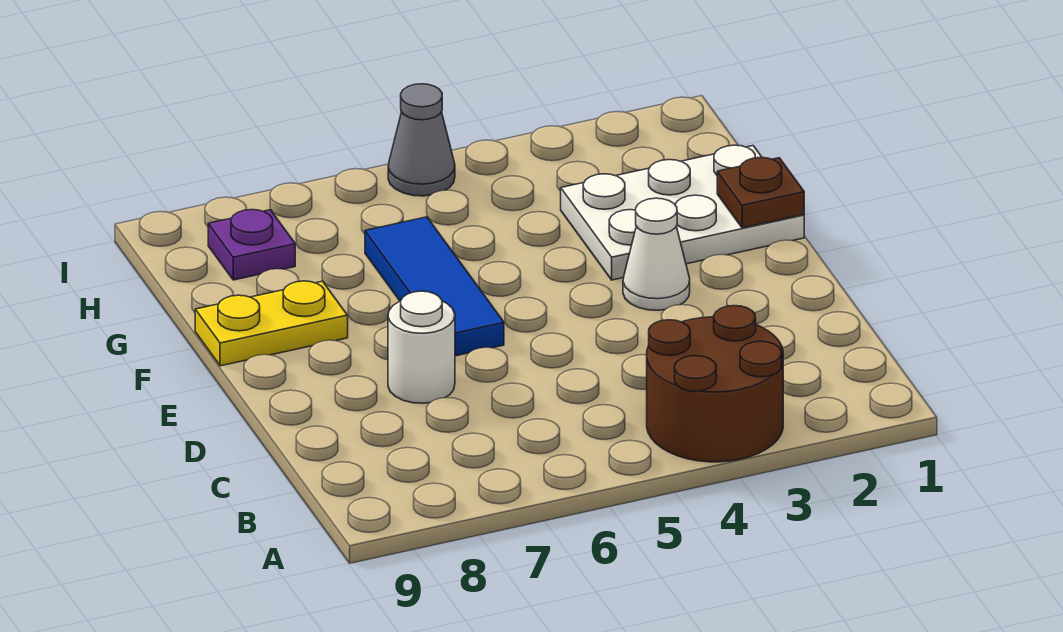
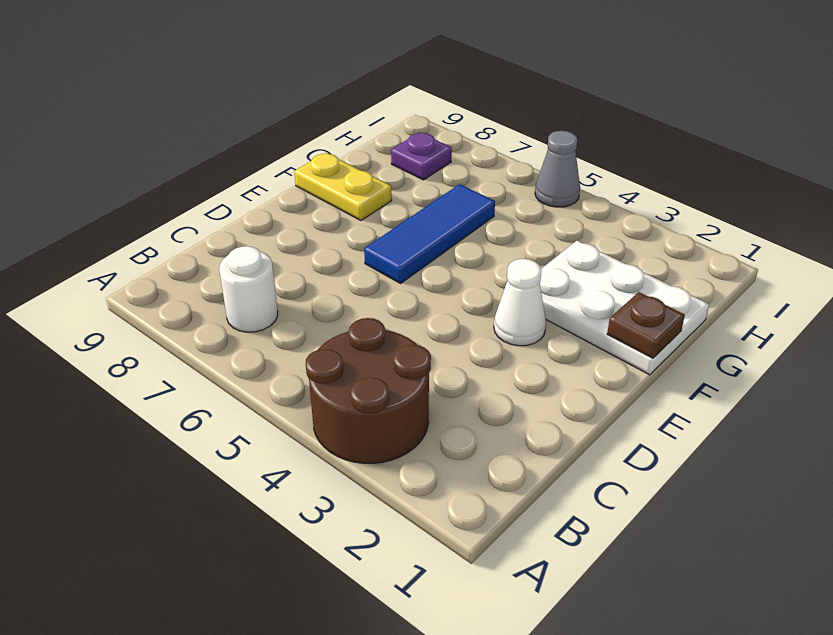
white round brick D7 level 1 -> white round brick B7 level 1

